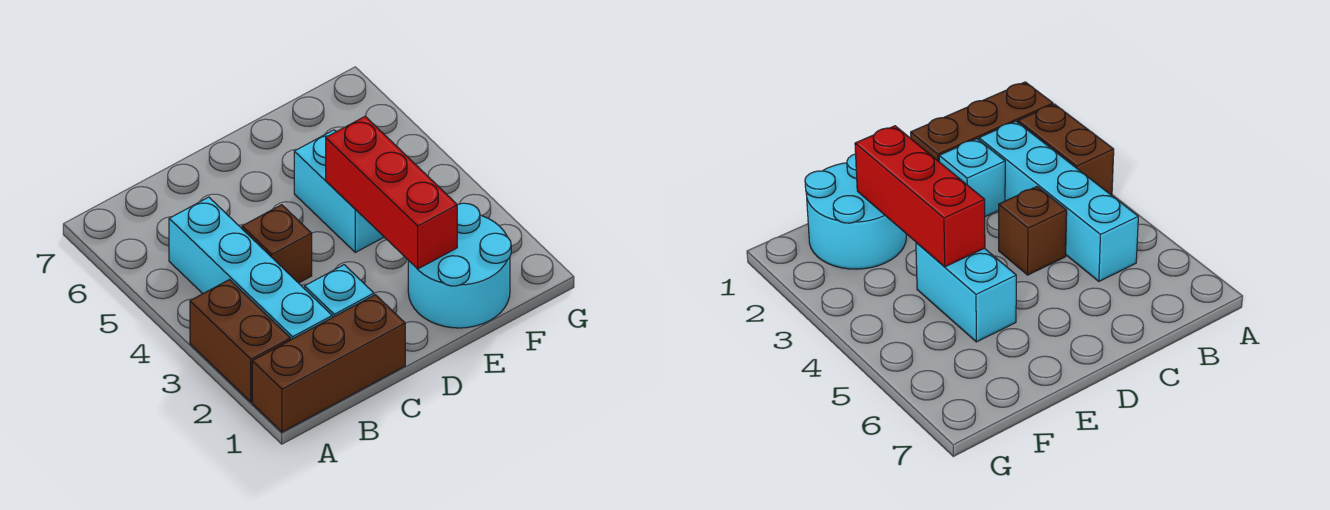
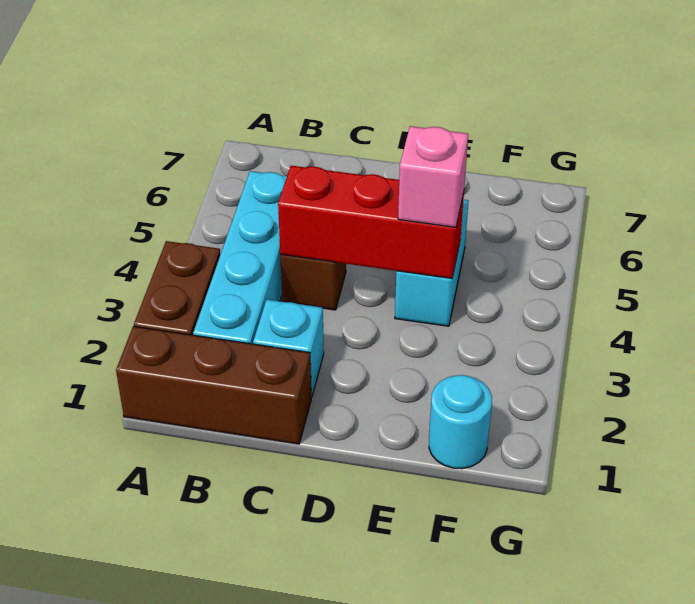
cyan round brick E1:F2 level 1 -> cyan round brick F1 level 1
red brick E2:E4 level 2 -> red brick C4:E4 level 2
none -> pink brick E4 level 3

